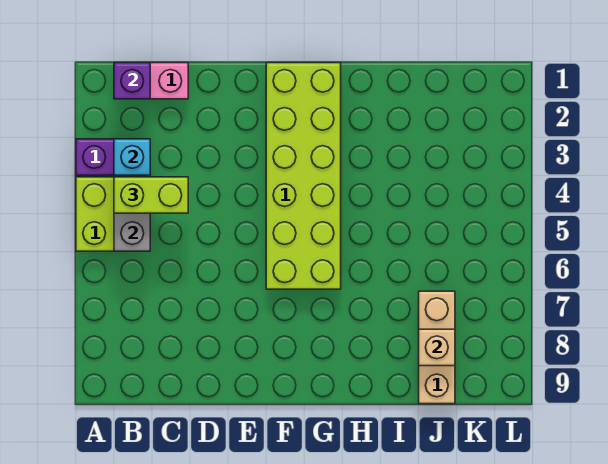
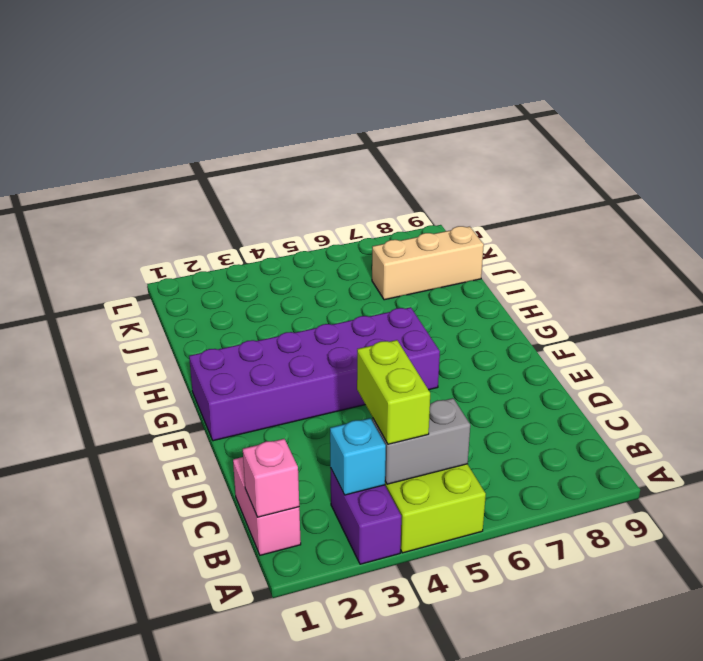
purple brick B1 level 2 -> pink brick B1 level 2
lime brick F1:G6 level 1 -> purple brick F1:G6 level 1
tan brick J8 level 2 -> none

